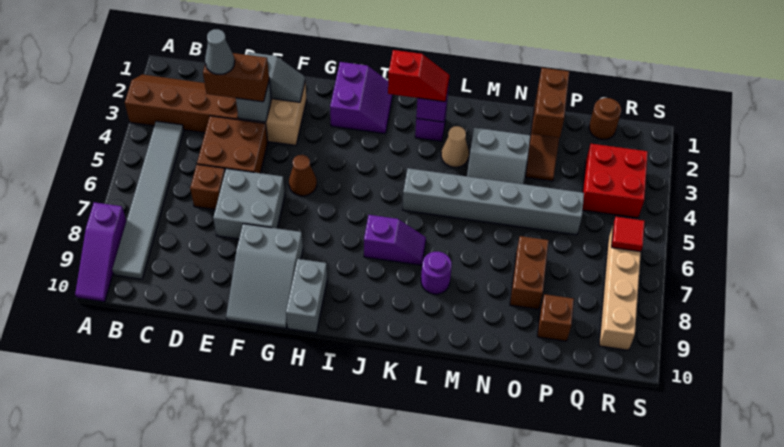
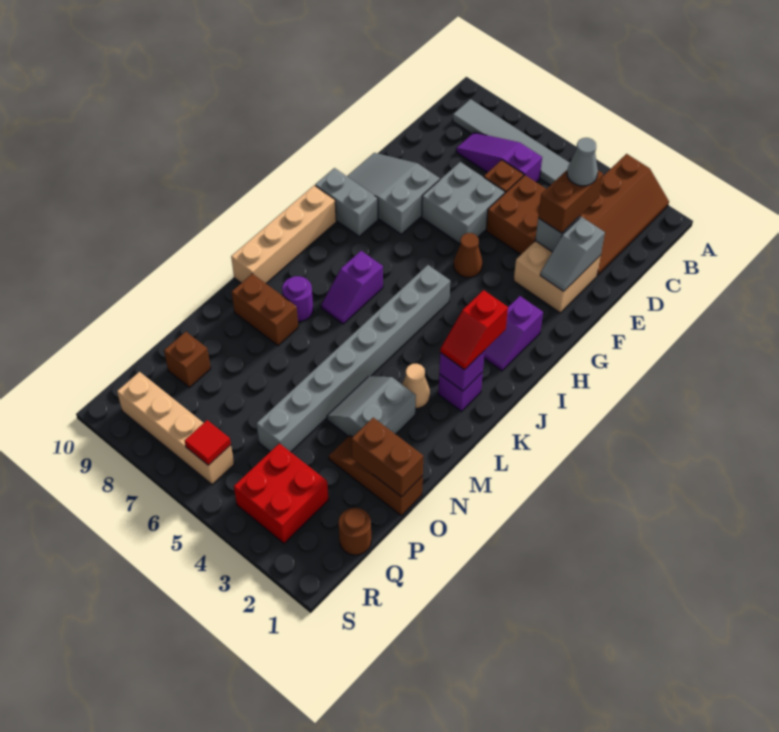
purple slope A8:A10 level 1 top 8 -> purple slope C6:C8 level 1 top 6
purple slope H1:I2 level 1 top H -> purple slope H2:I2 level 1 top H
none -> tan brick I10:L10 level 1
grey brick K5:P5 level 1 -> grey brick I5:P5 level 1
brown brick O7:O8 level 1 -> brown brick M8:M9 level 1

